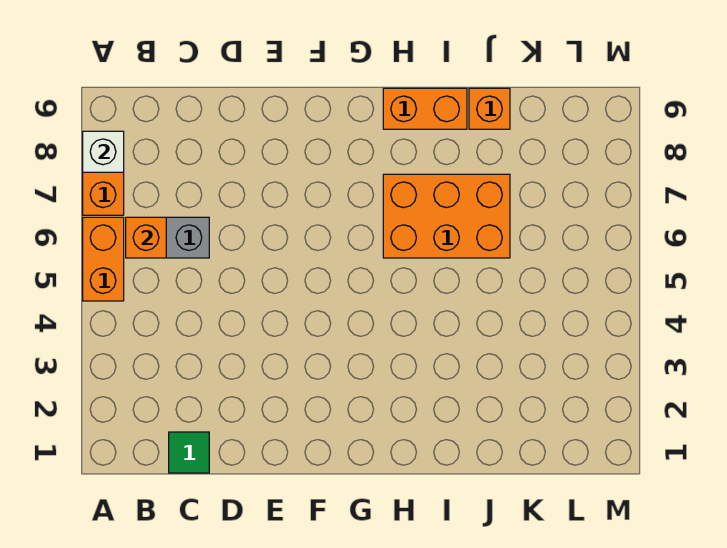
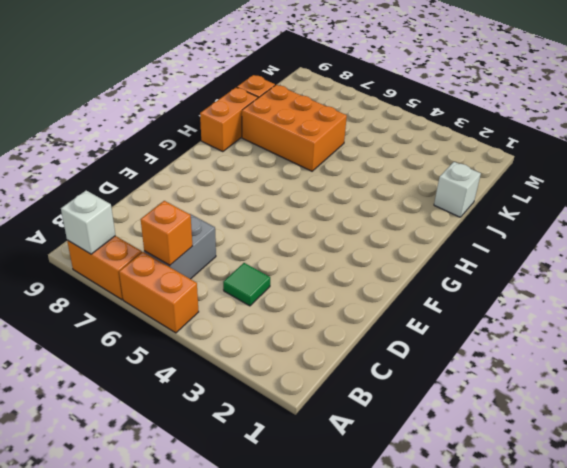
green tile C1 level 1 -> green tile C4 level 1
orange brick H6:J7 level 1 -> orange brick I6:J8 level 1
none -> white brick J1 level 1

